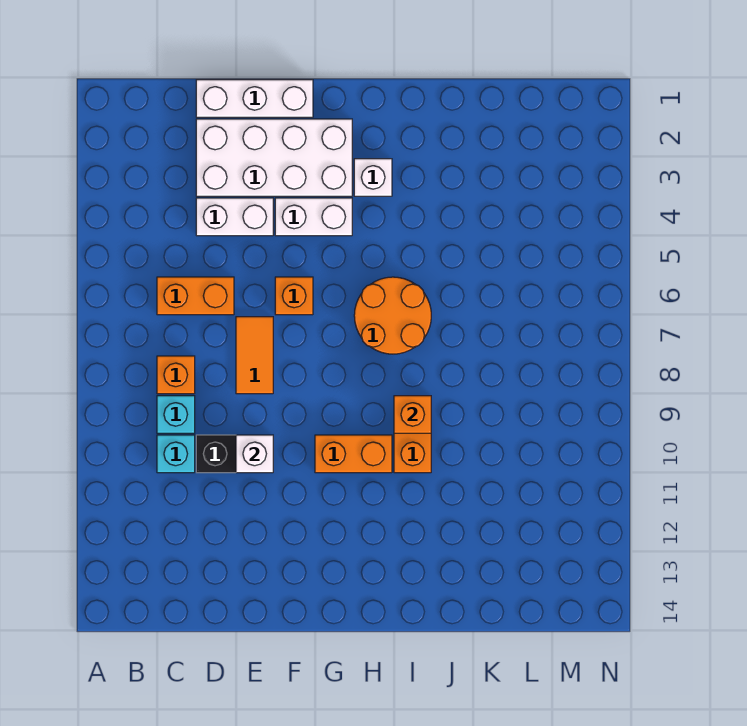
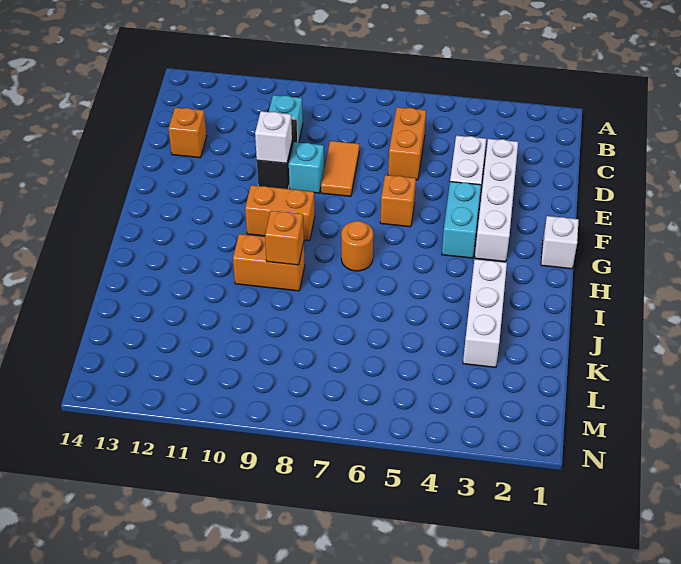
orange brick C8 level 1 -> orange brick D13 level 1
cyan brick C9 level 1 -> cyan brick E9 level 1
white brick D1:F1 level 1 -> white brick I3:K3 level 1
white brick D2:G3 level 1 -> white brick D3:G3 level 1
orange tile E7:E8 level 1 -> orange tile D8:E8 level 1
white brick F4:G4 level 1 -> cyan brick F4:G4 level 1
orange brick G10:H10 level 1 -> orange brick G9:G10 level 1
white brick H3 level 1 -> white brick G1 level 1
orange round brick H6:I7 level 1 -> orange round brick H7 level 1

